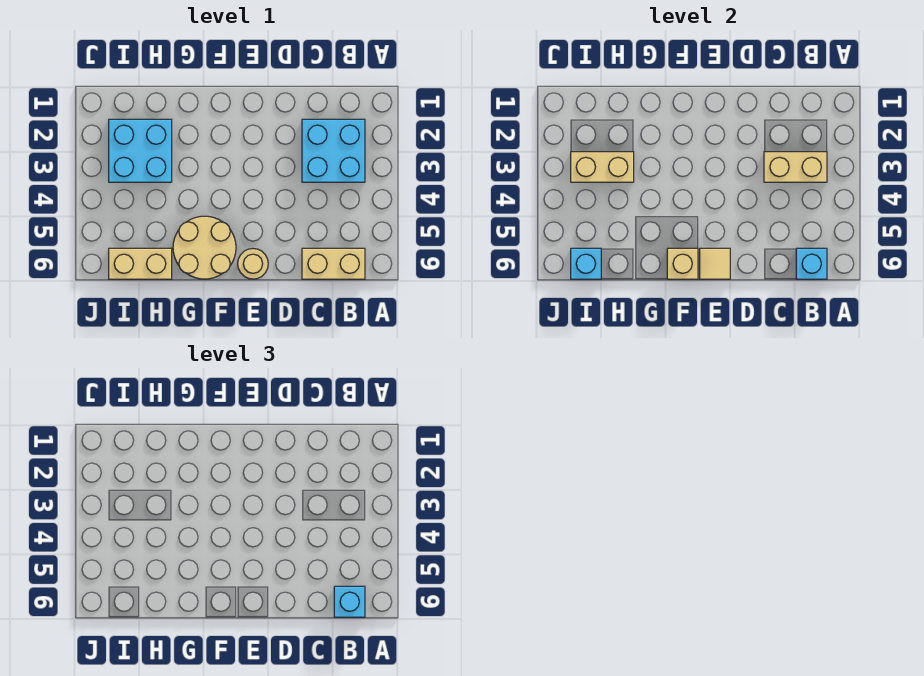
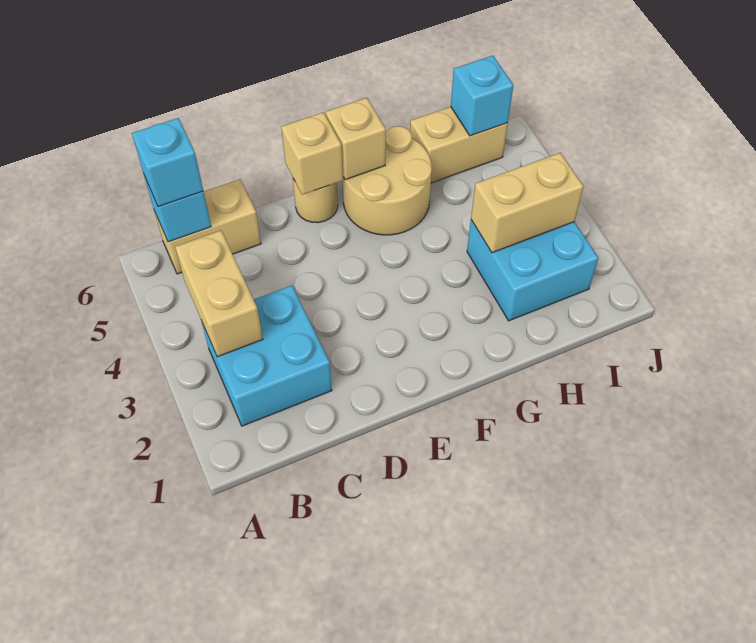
tan brick B3:C3 level 2 -> tan brick B3:B4 level 2
tan tile E6 level 2 -> tan brick E6 level 2

